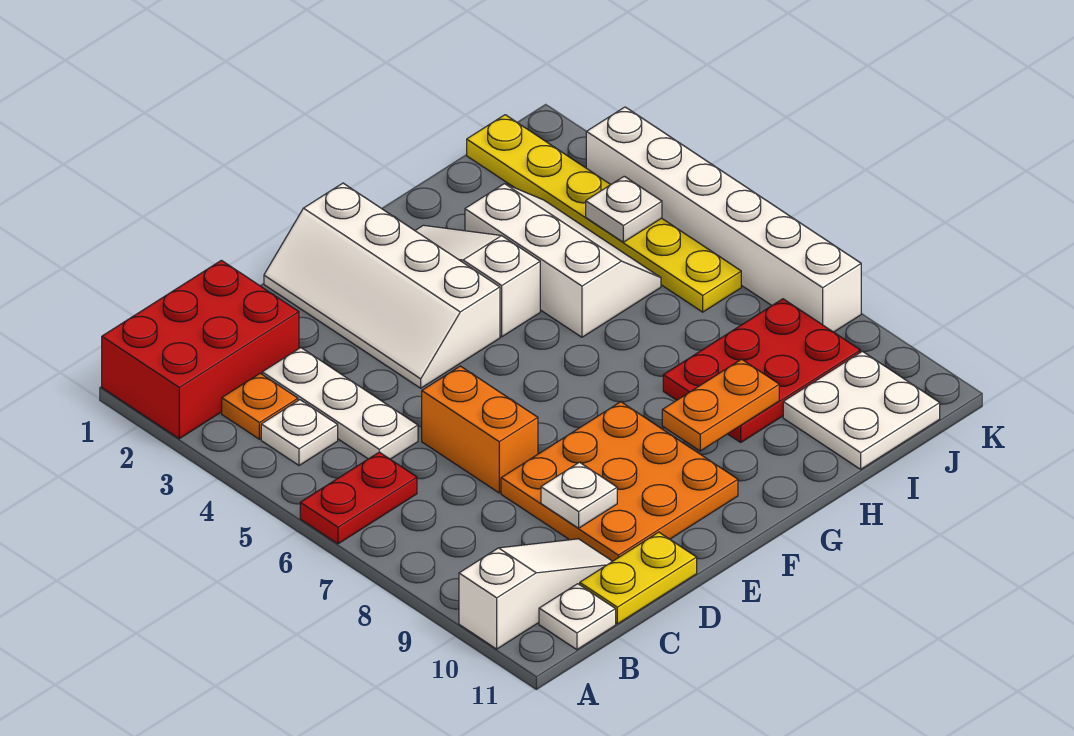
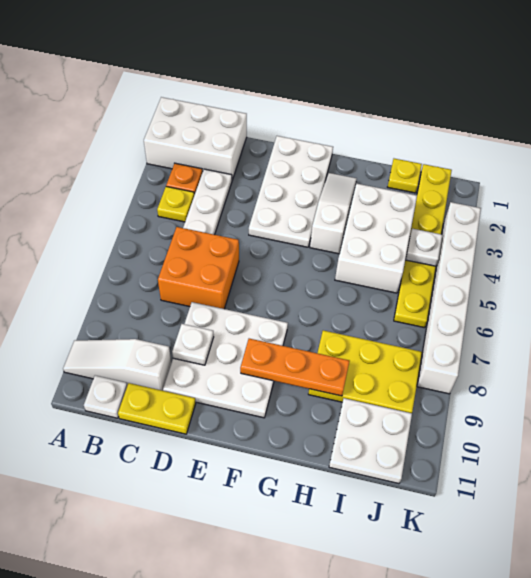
red brick A1:C2 level 1 -> white brick A1:C2 level 1
red plate A6:B6 level 1 -> none
white slope A10:C10 level 1 top A -> white slope A10:C10 level 1 top C
white plate B4 level 1 -> yellow plate B4 level 1
orange brick D6:D7 level 1 -> orange brick C6:D7 level 1
orange plate D8:F10 level 1 -> white plate D8:F10 level 1
white slope E1:F4 level 1 top F -> white plate E1:F4 level 1
orange plate G9:H9 level 2 -> orange plate F9:H9 level 2
white slope H3:I5 level 1 top H -> white brick H3:I5 level 1
red plate H8:J9 level 1 -> yellow plate H8:J9 level 1
none -> yellow plate I1 level 1

